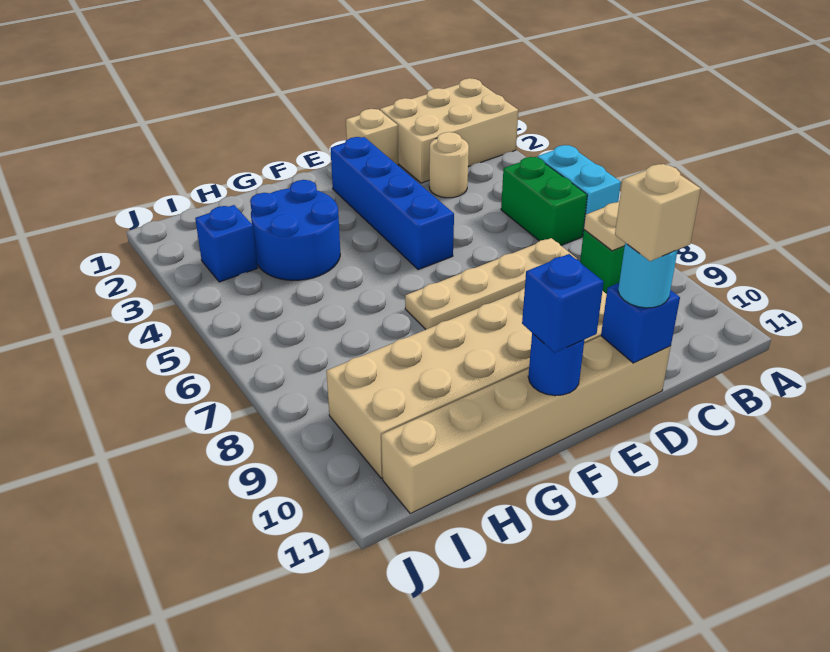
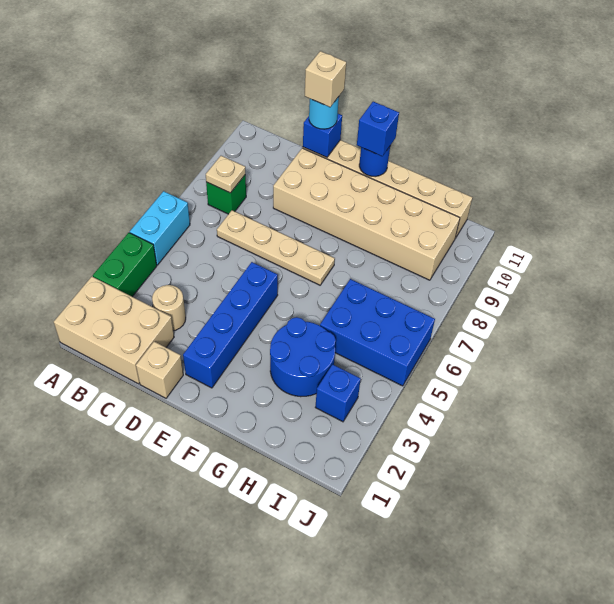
green brick B5:B6 level 1 -> green brick A3:A4 level 1
none -> blue brick H5:J6 level 1

